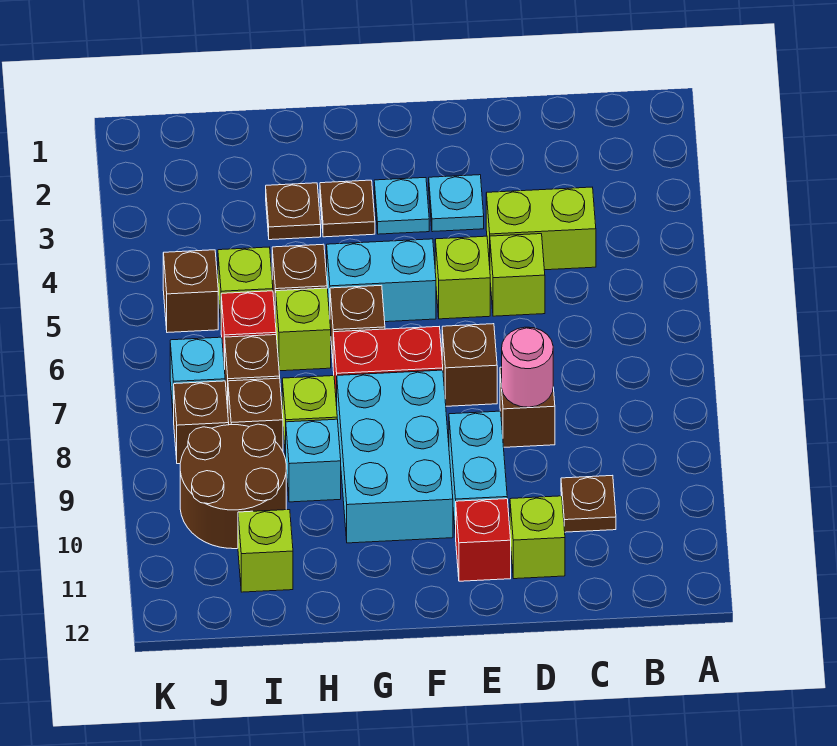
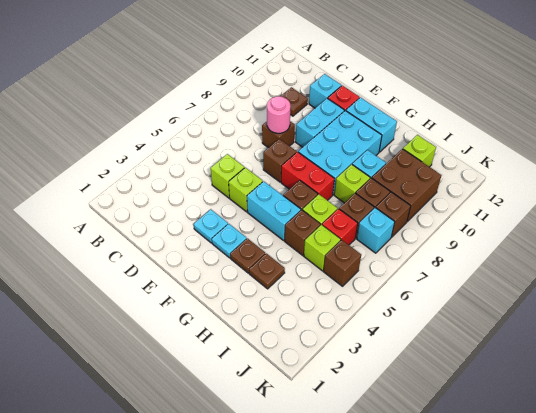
lime brick C4:D4 level 1 -> none
lime brick D11 level 1 -> cyan brick D11 level 1
none -> cyan brick F11:G11 level 1
brown round brick I9:J10 level 1 -> brown brick I9:J10 level 1

